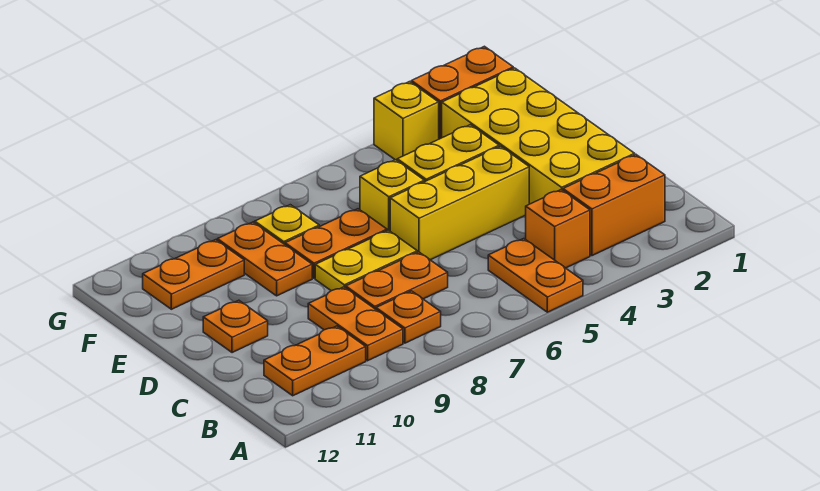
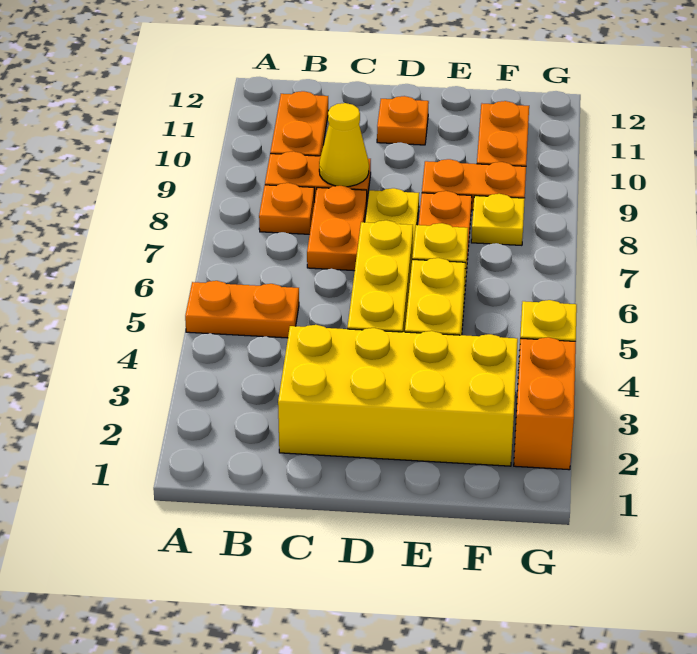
orange brick B2:B3 level 1 -> none
orange brick B4 level 1 -> none
none -> yellow cone C9 level 2

